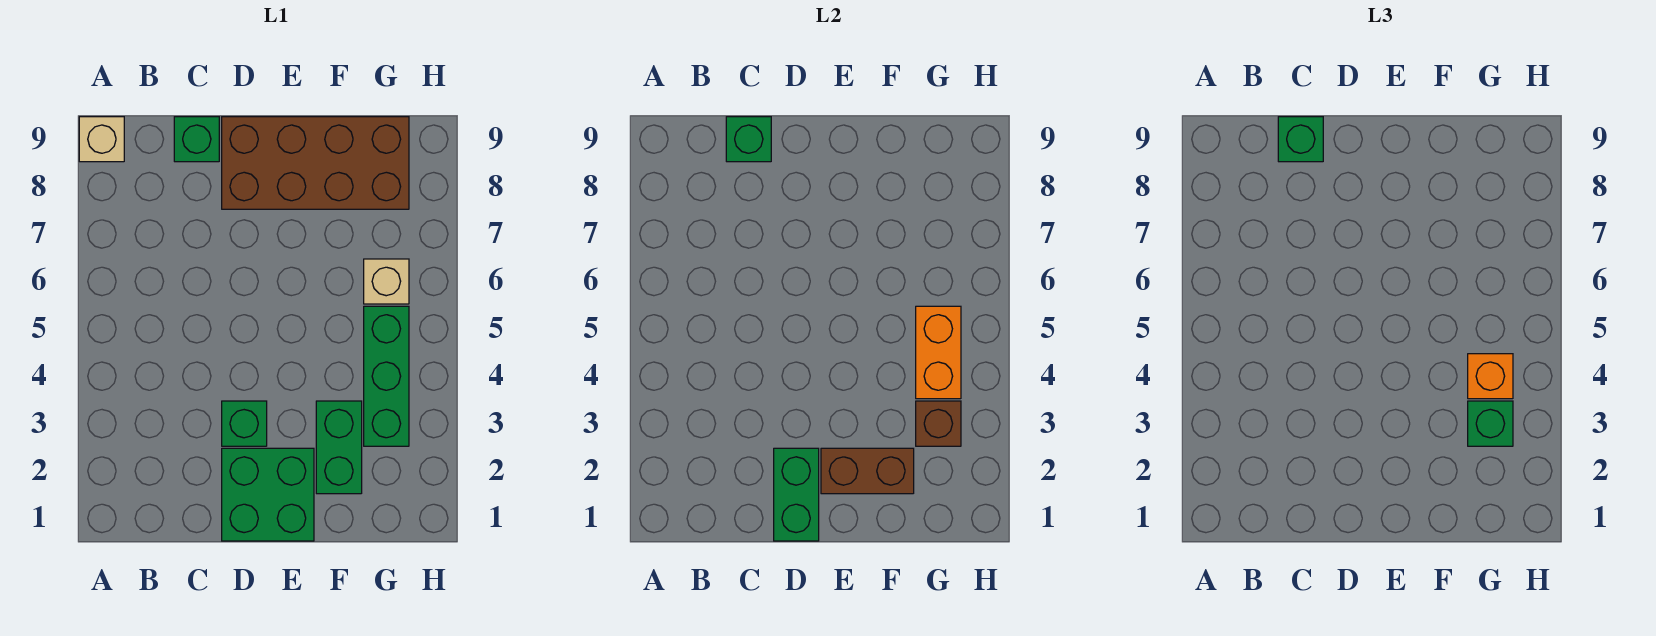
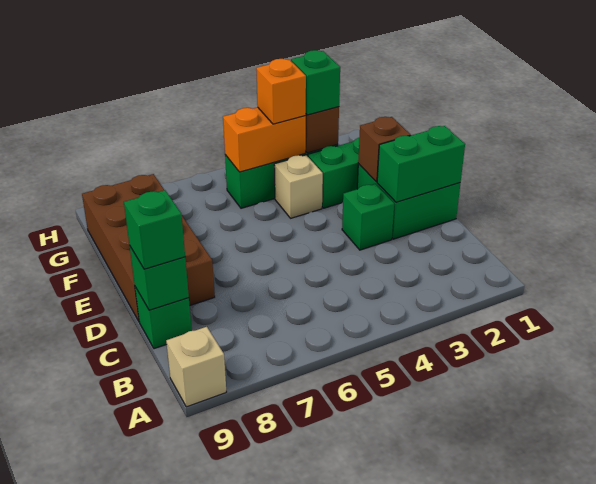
brown brick E2:F2 level 2 -> brown brick E2 level 2
tan brick G6 level 1 -> tan brick F4 level 1

